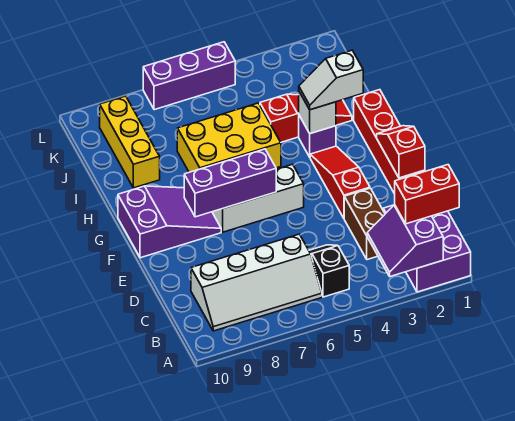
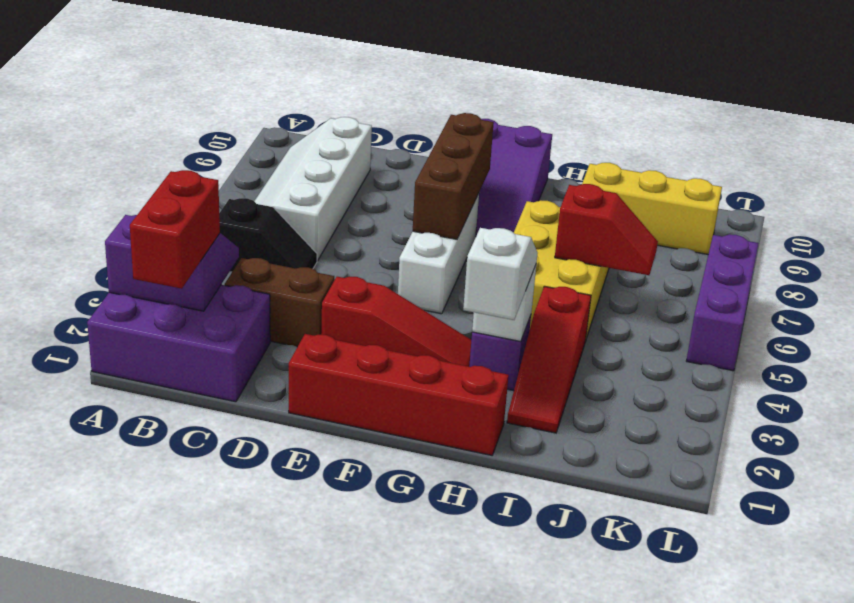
red slope E1:F1 level 2 top E -> red slope I6:J6 level 2 top I
purple brick F6:F8 level 2 -> brown brick F6:F8 level 2

